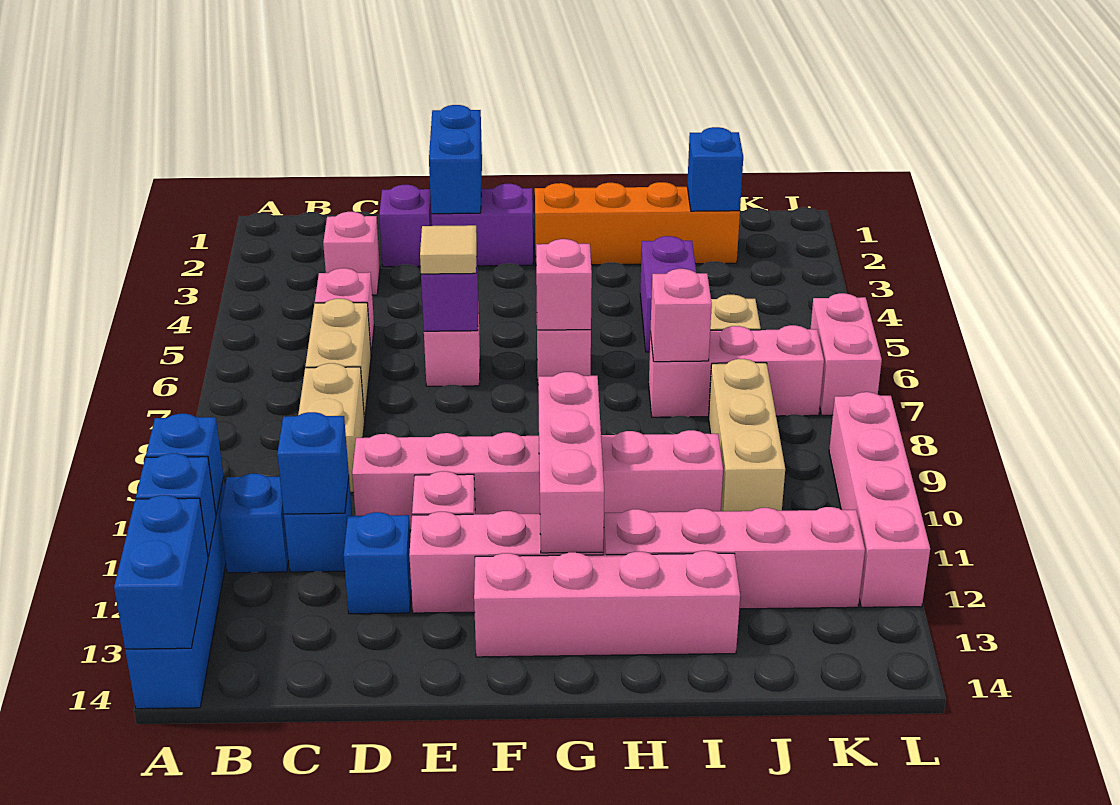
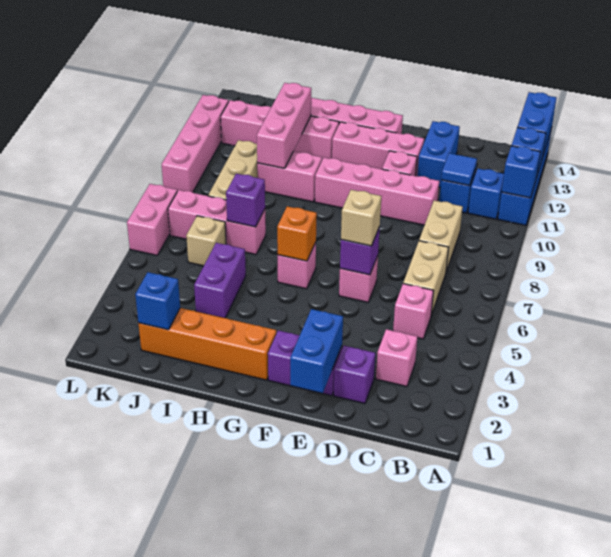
blue brick C11 level 2 -> blue tile C11 level 2
blue brick D12 level 1 -> blue brick D12:D13 level 1
tan tile E6 level 3 -> tan brick E6 level 3
pink brick G6 level 2 -> orange brick G6 level 2
pink brick G10:G12 level 2 -> pink brick I10:I12 level 2
pink brick I7 level 2 -> purple brick I7 level 2

